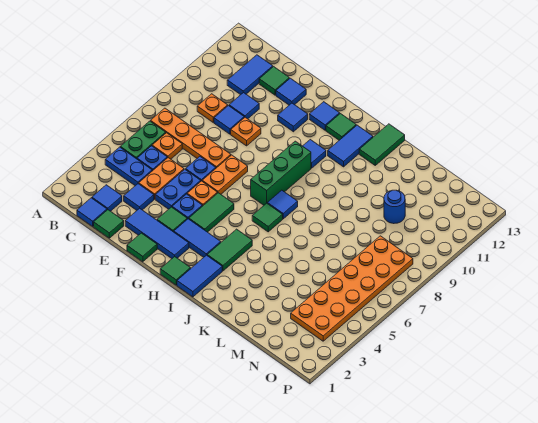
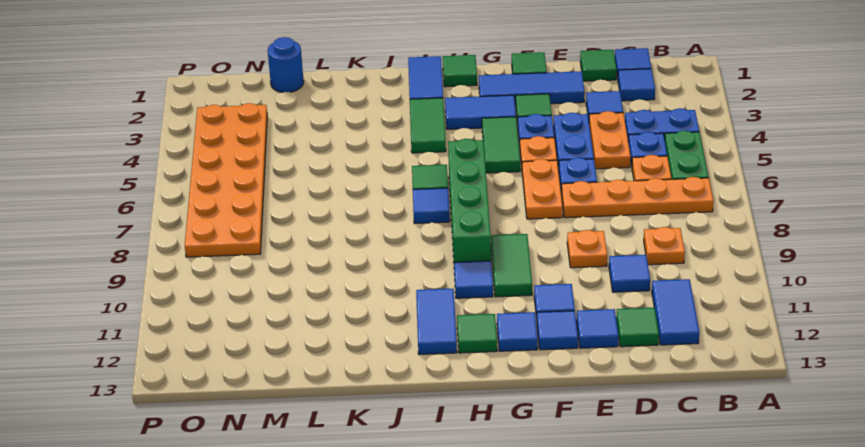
blue tile D9 level 1 -> blue tile F12 level 1
green brick H7:H9 level 1 -> green brick H6:H9 level 1
green tile J12:J13 level 1 -> green tile G9:G10 level 1
blue round brick M10 level 1 -> blue round brick M1 level 1

